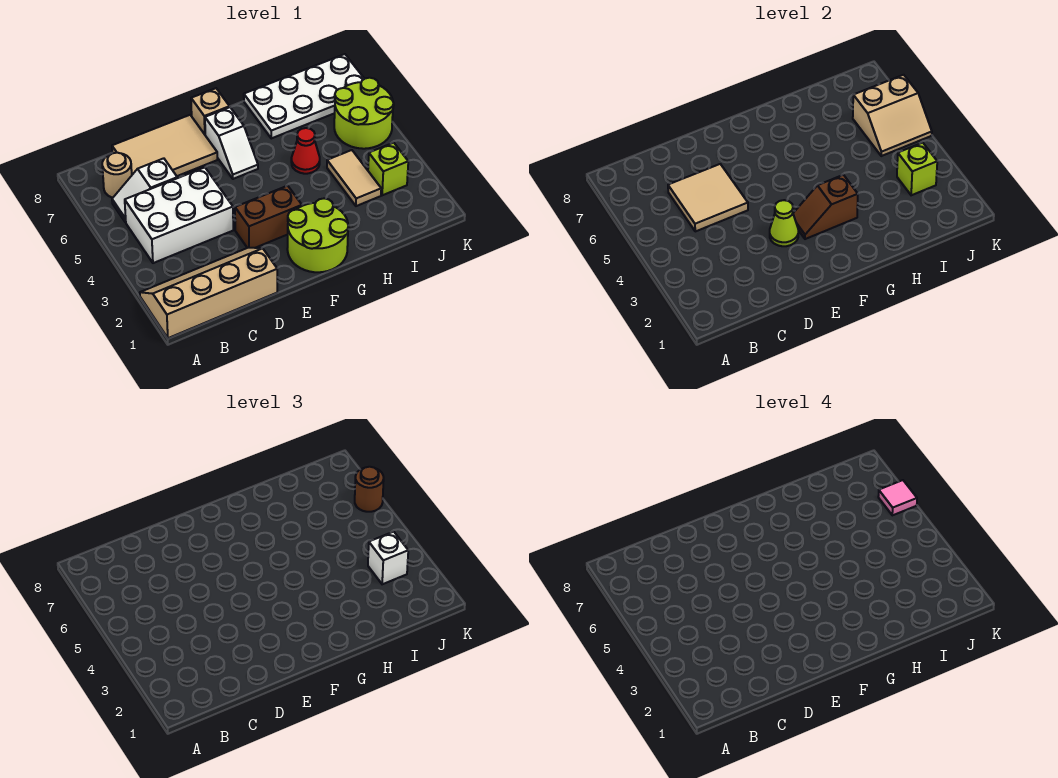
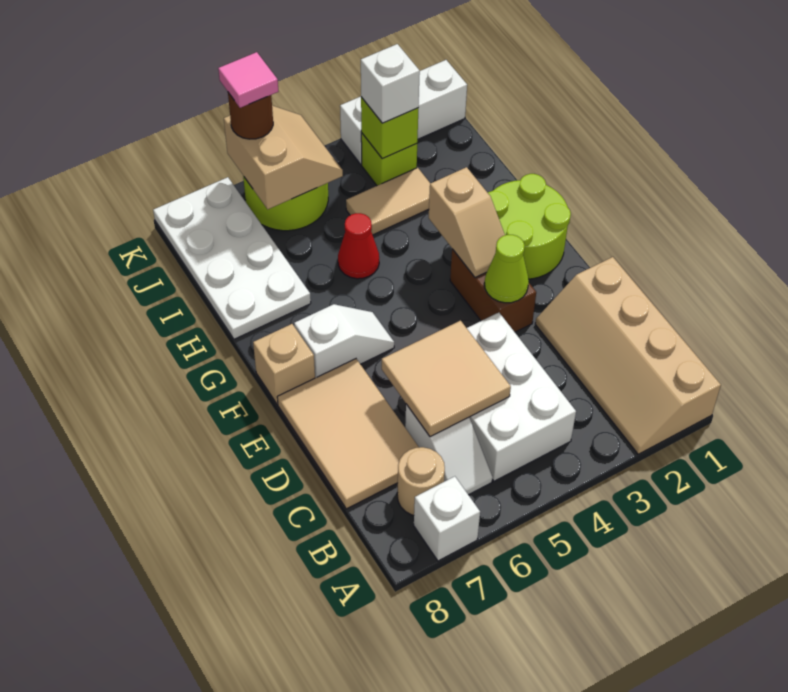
none -> white brick A7 level 1
brown slope F3:G3 level 2 top G -> tan slope F3:G3 level 2 top G
none -> white brick K1:K3 level 1

